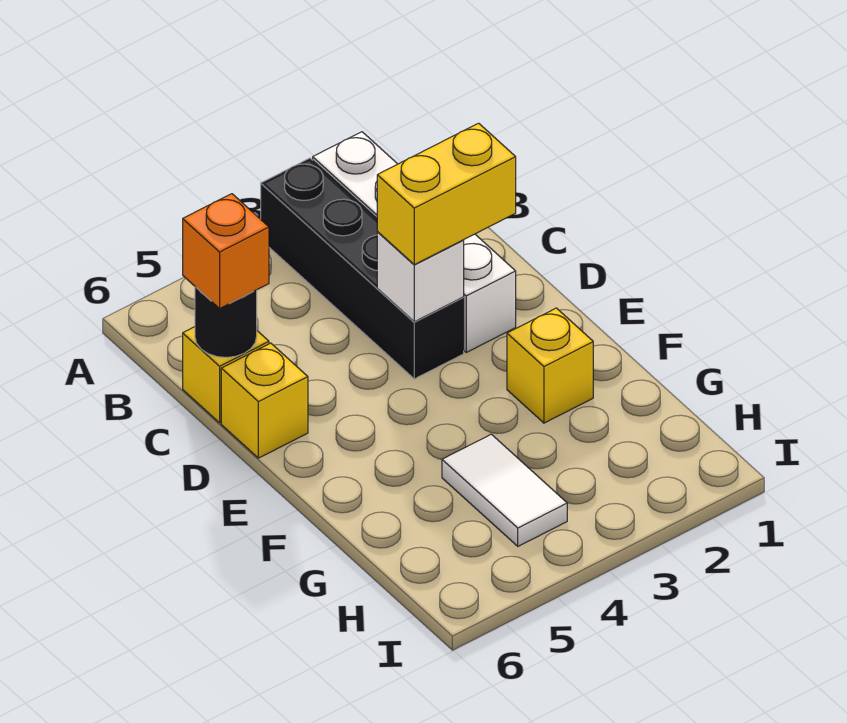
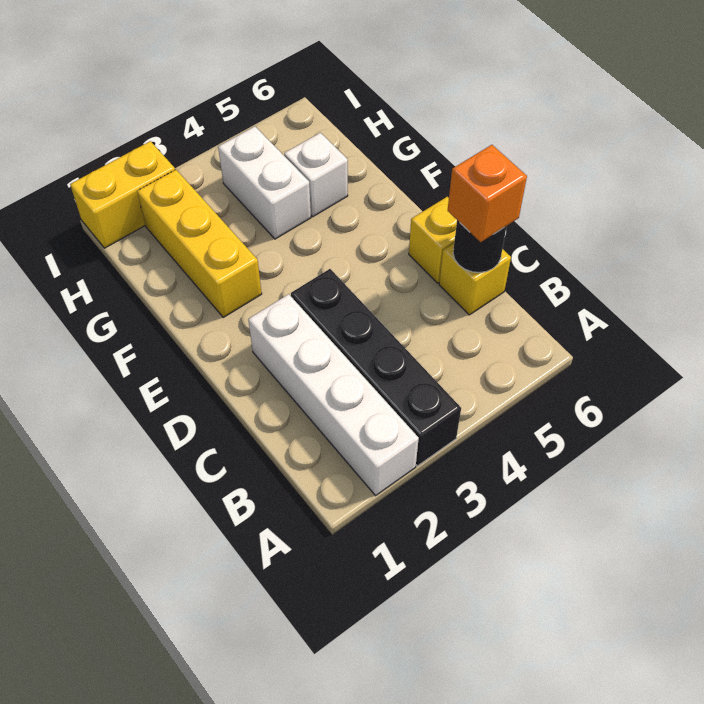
yellow brick D2:D3 level 3 -> yellow brick I1:I2 level 1
white brick D3 level 2 -> white brick G5 level 1
yellow brick F2 level 1 -> yellow brick F2:H2 level 1
white tile G4:H4 level 1 -> white brick G4:H4 level 1

